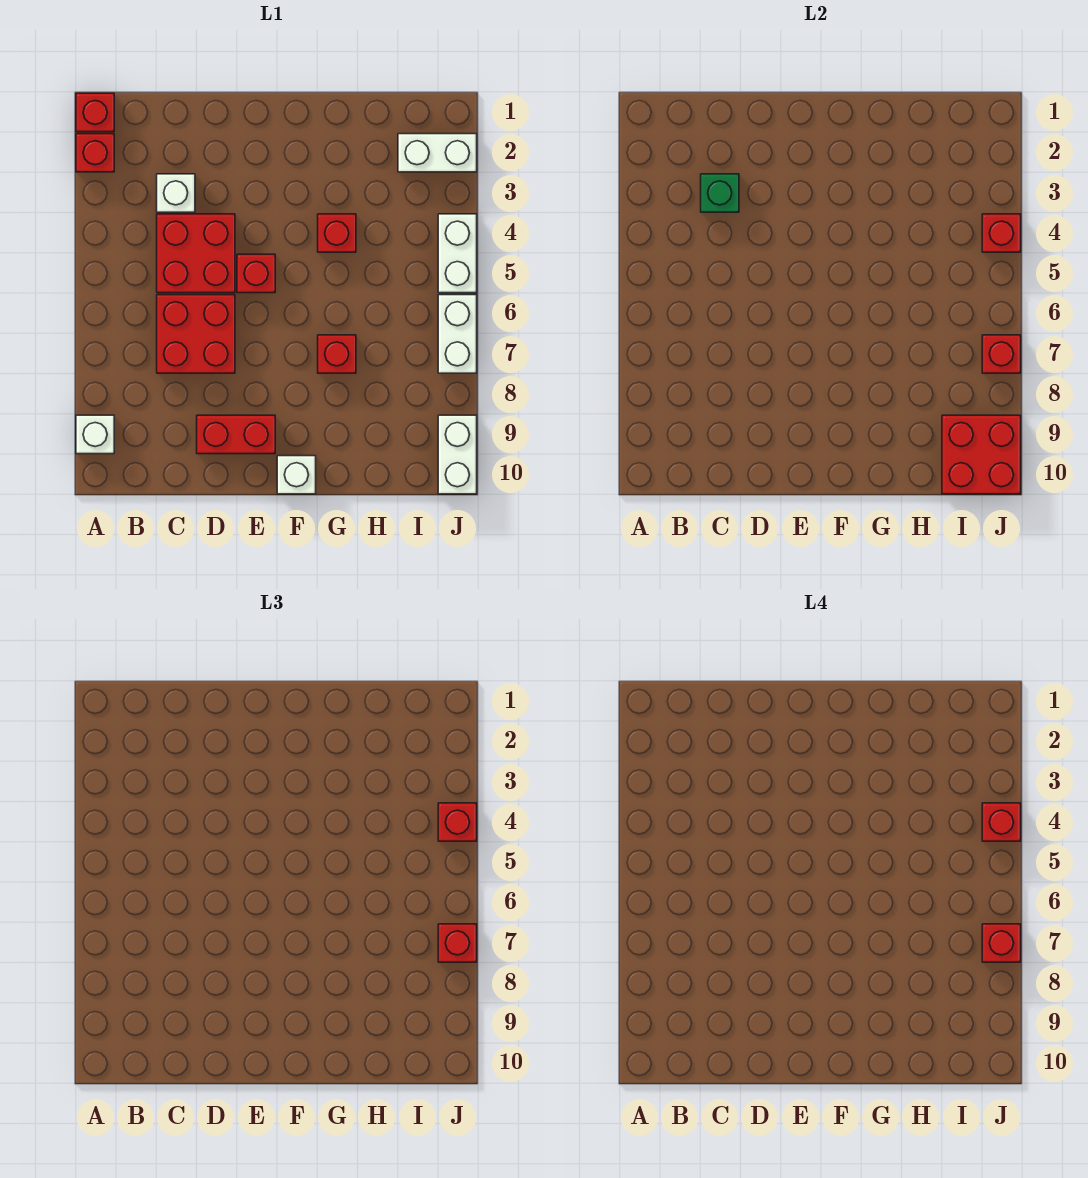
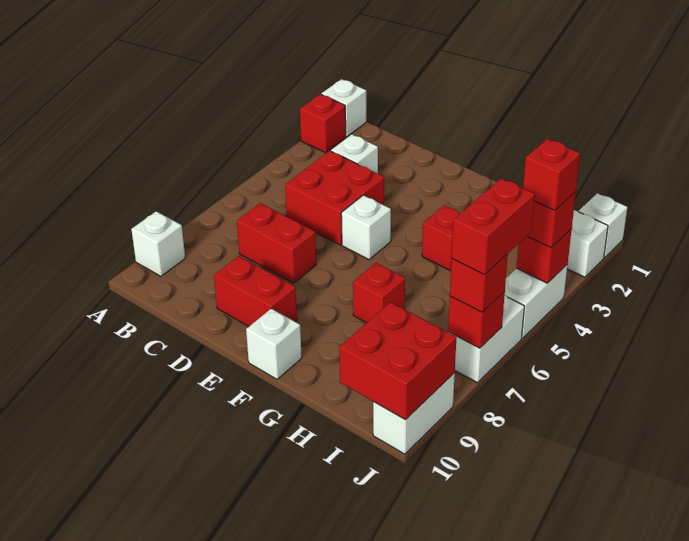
red brick A1 level 1 -> white brick A1 level 1
green brick C3 level 2 -> none
red brick C6:D7 level 1 -> red brick C7:D7 level 1
red brick E5 level 1 -> white brick E5 level 1
none -> white brick J1 level 1
red brick J7 level 4 -> red brick J6:J7 level 4

